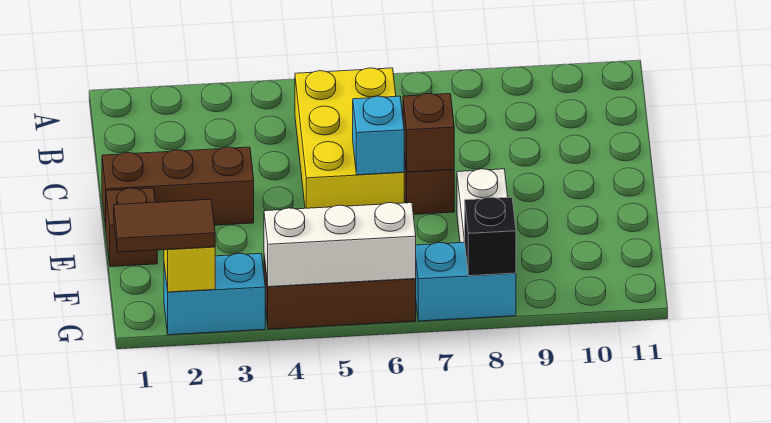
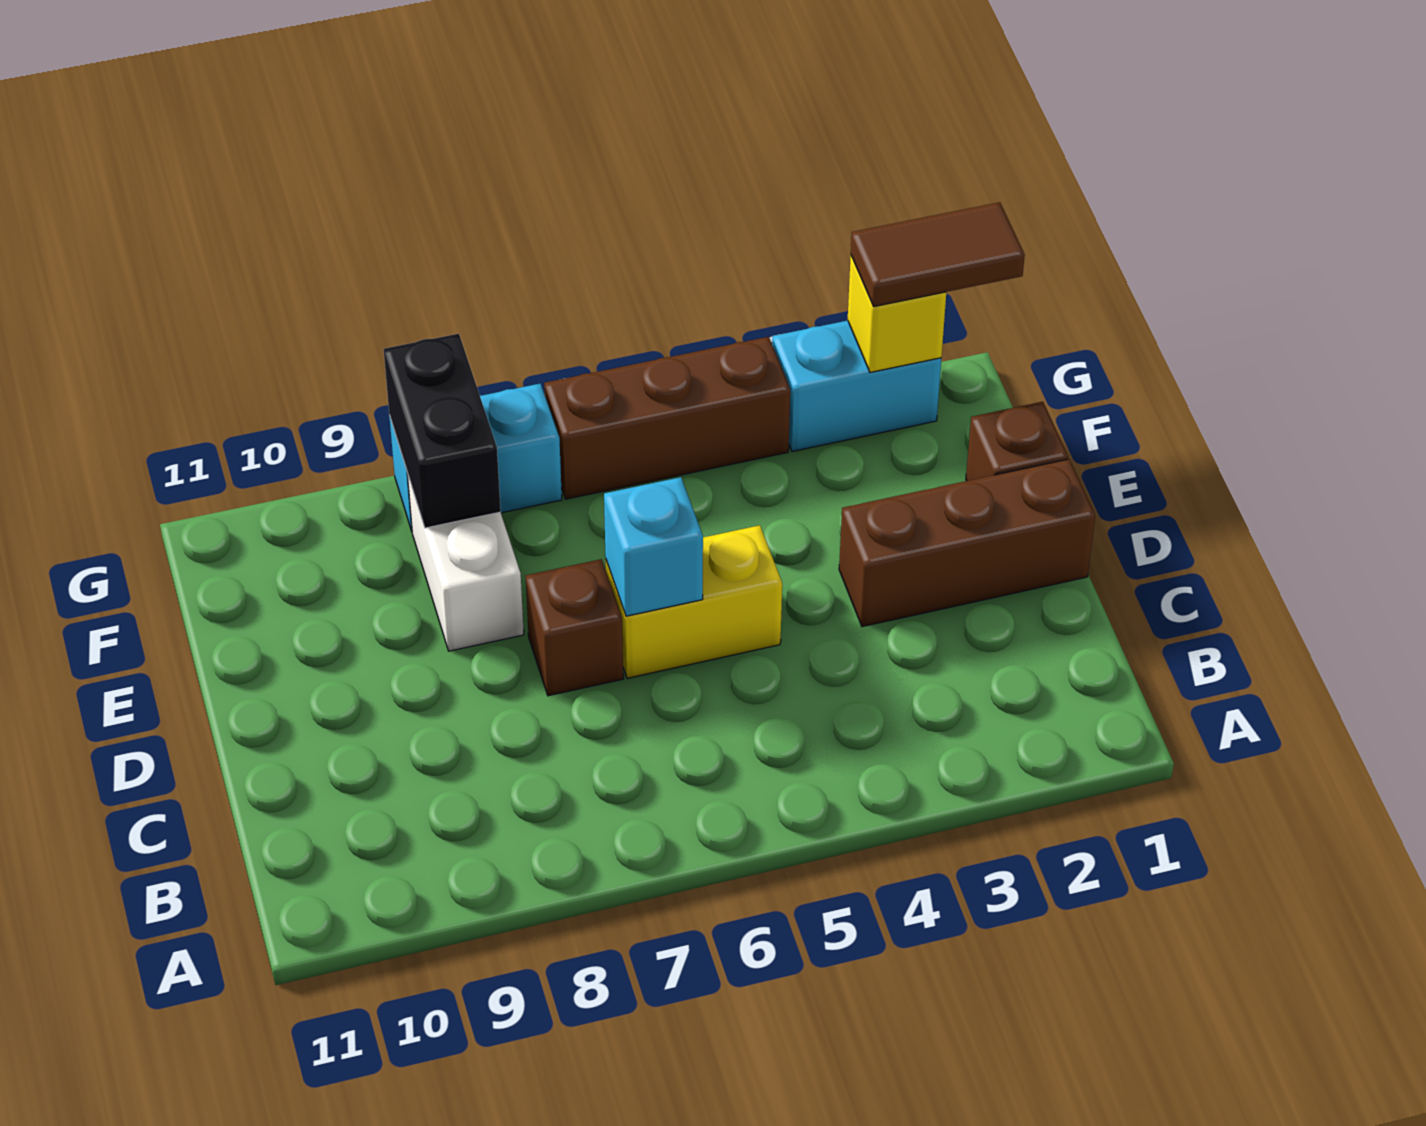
yellow brick B5:D6 level 1 -> yellow brick D5:D6 level 1
brown brick D7 level 2 -> none
white brick G4:G6 level 2 -> none
black brick G8 level 2 -> black brick F8:G8 level 2

